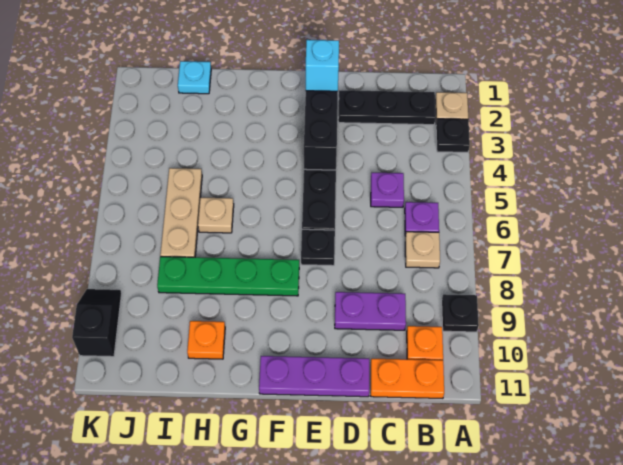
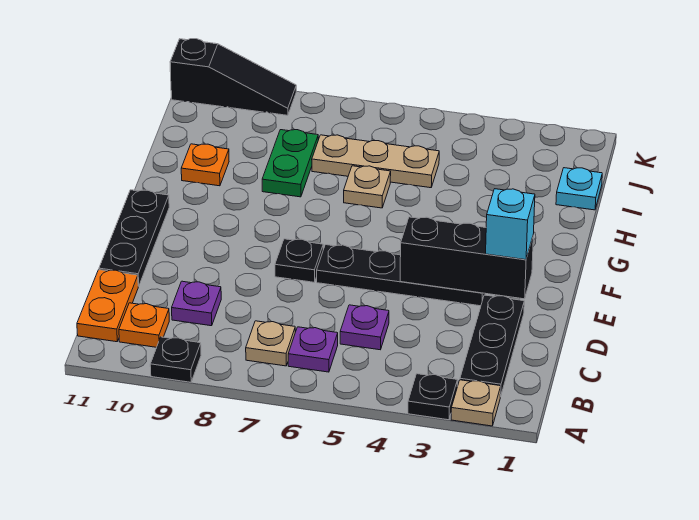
purple plate C9:D9 level 1 -> purple plate C9 level 1
purple plate D11:F11 level 1 -> black plate D11:F11 level 1
green plate F8:I8 level 1 -> green plate H8:I8 level 1
black slope K9:K10 level 1 top 10 -> black slope K9:K11 level 1 top 11

